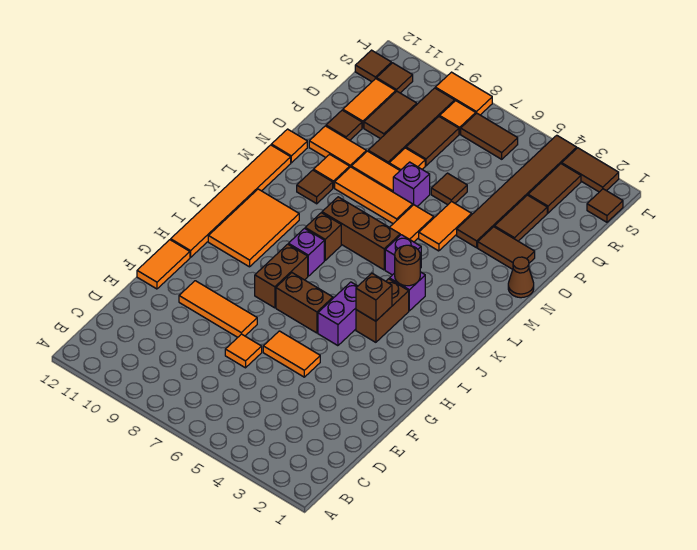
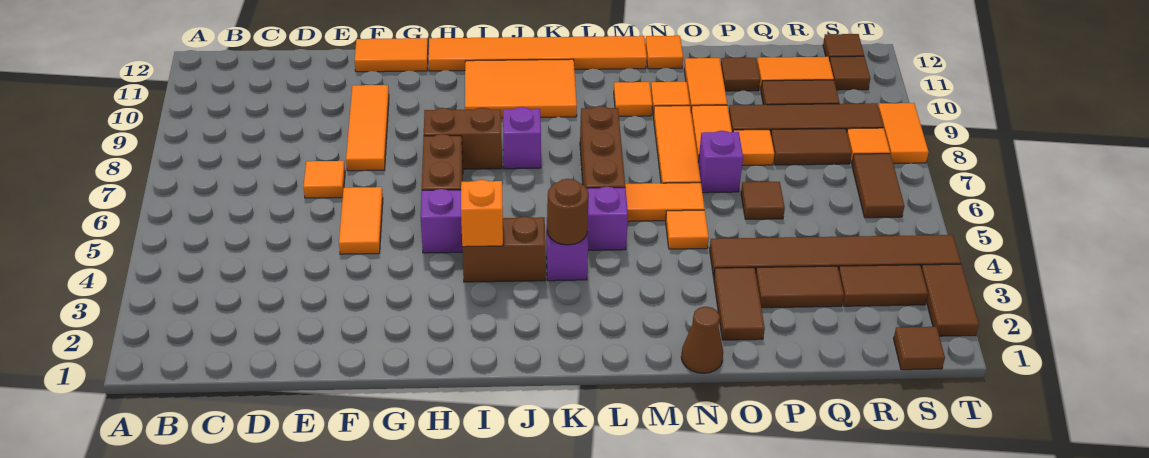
brown brick I4 level 2 -> orange brick I4 level 2
brown brick K8 level 1 -> none
brown tile M10 level 1 -> orange tile M10 level 1
orange tile N5:O5 level 1 -> orange tile N5 level 1

